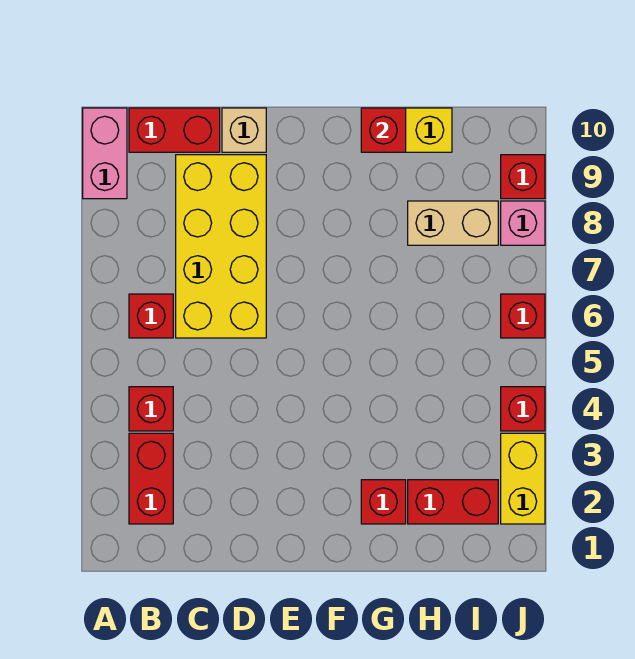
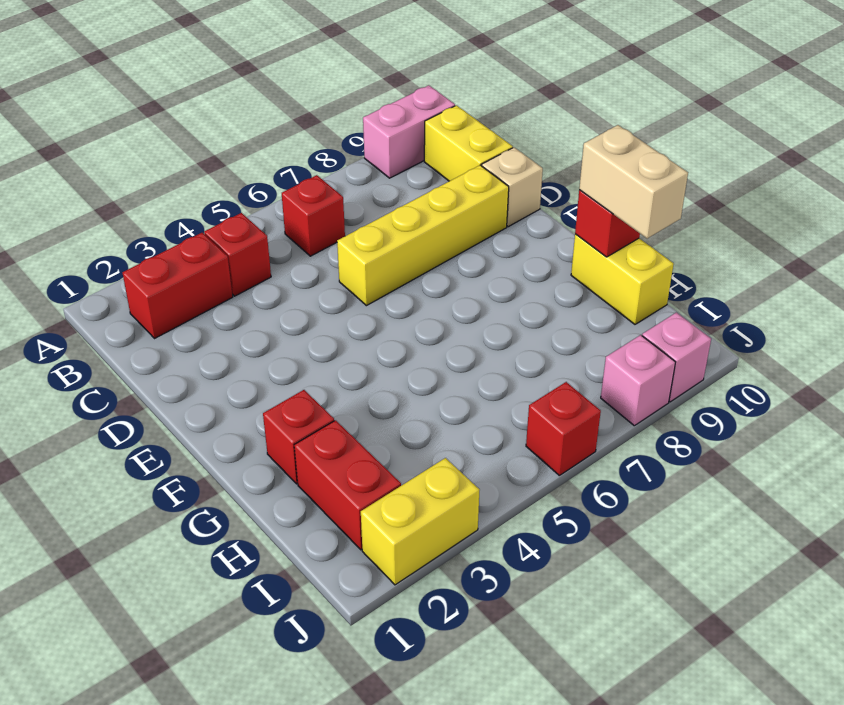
red brick B10:C10 level 1 -> yellow brick B10:C10 level 1
yellow brick C6:D9 level 1 -> yellow brick D6:D9 level 1
tan brick H8:I8 level 1 -> tan brick G10:H10 level 3
red brick J4 level 1 -> none
red brick J9 level 1 -> pink brick J9 level 1

